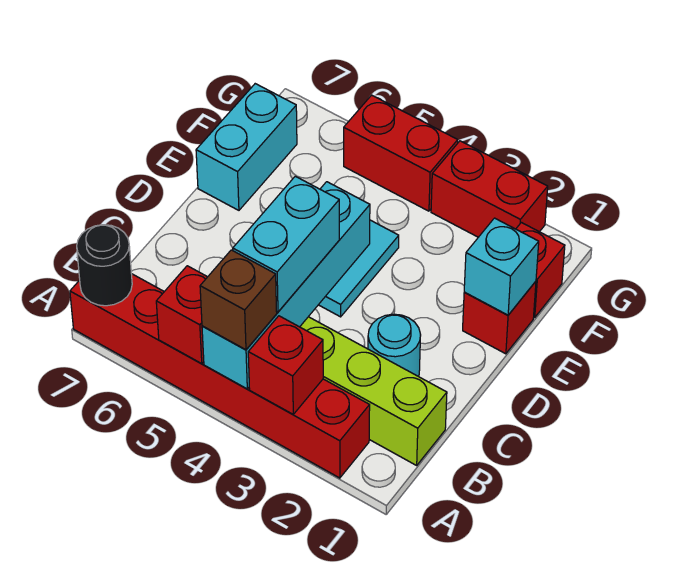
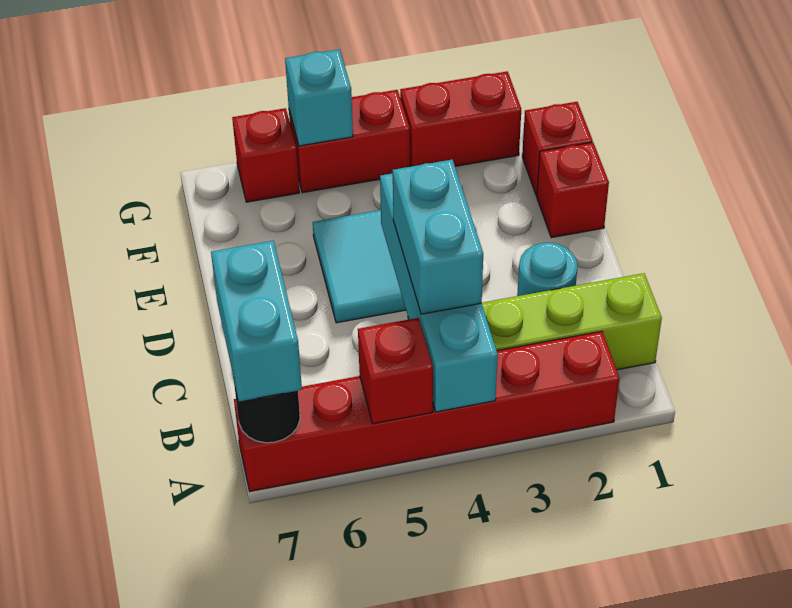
red brick A3 level 2 -> red brick G6 level 1
brown brick A4 level 3 -> none
cyan brick E1 level 2 -> cyan brick G5 level 2
cyan brick E7:F7 level 1 -> cyan brick A7:B7 level 3

